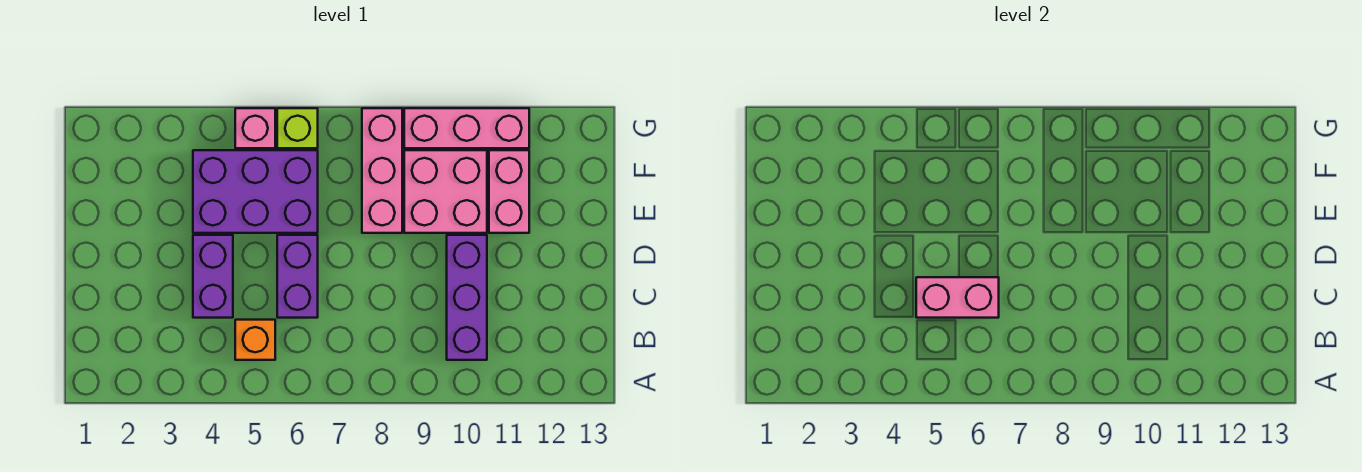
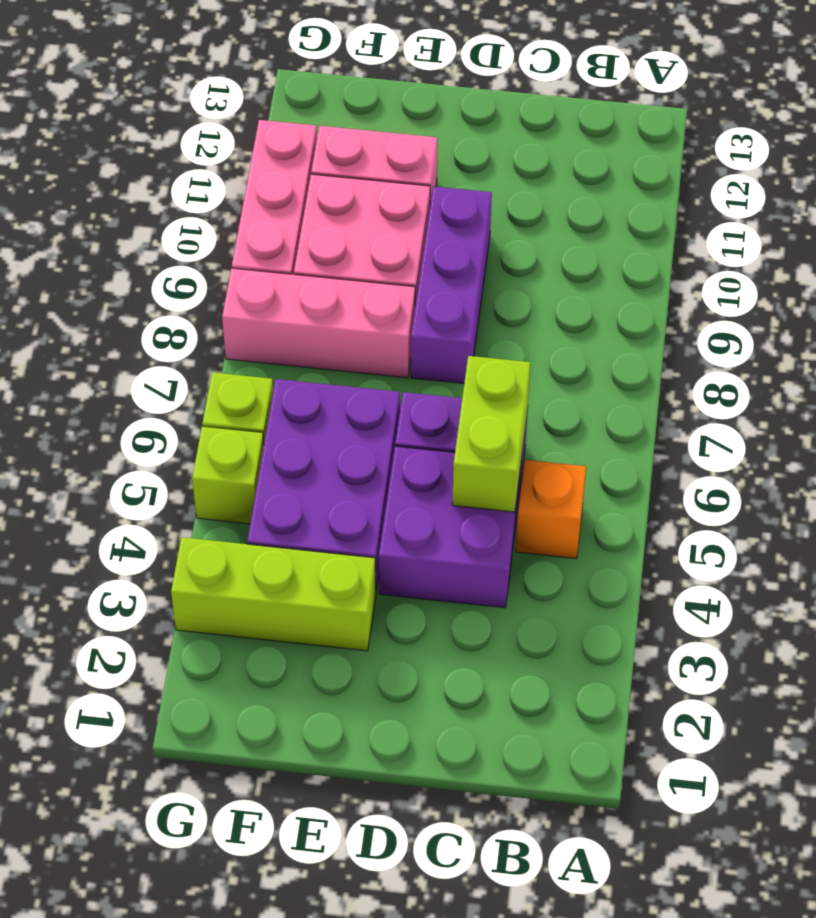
purple brick B10:D10 level 1 -> purple brick D8:D10 level 1
purple brick C4:D4 level 1 -> purple brick C4:D5 level 1
pink brick C5:C6 level 2 -> lime brick C5:C6 level 2
none -> lime brick E3:G3 level 1
pink brick G5 level 1 -> lime brick G5 level 1

